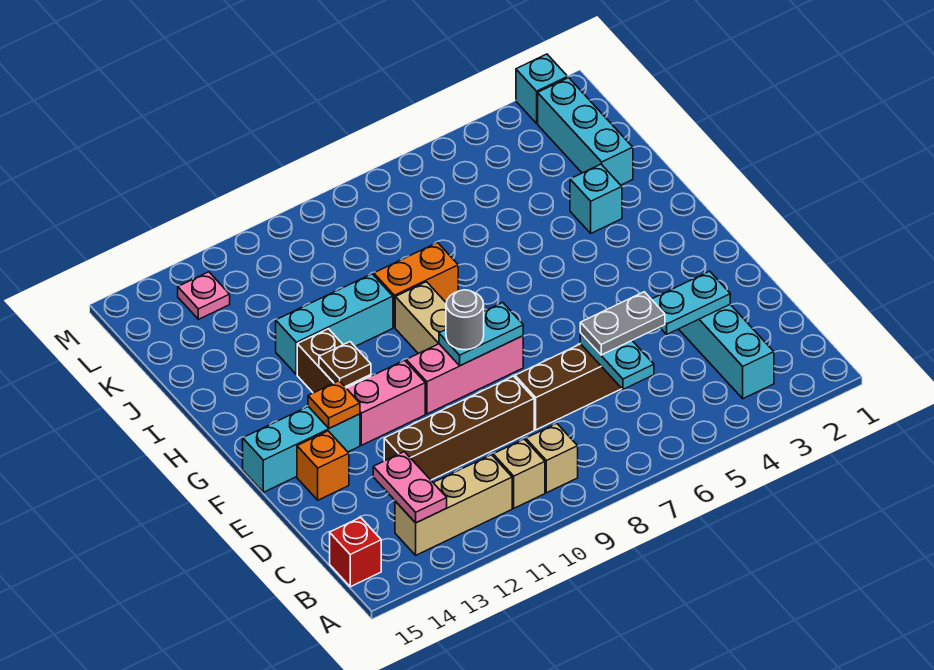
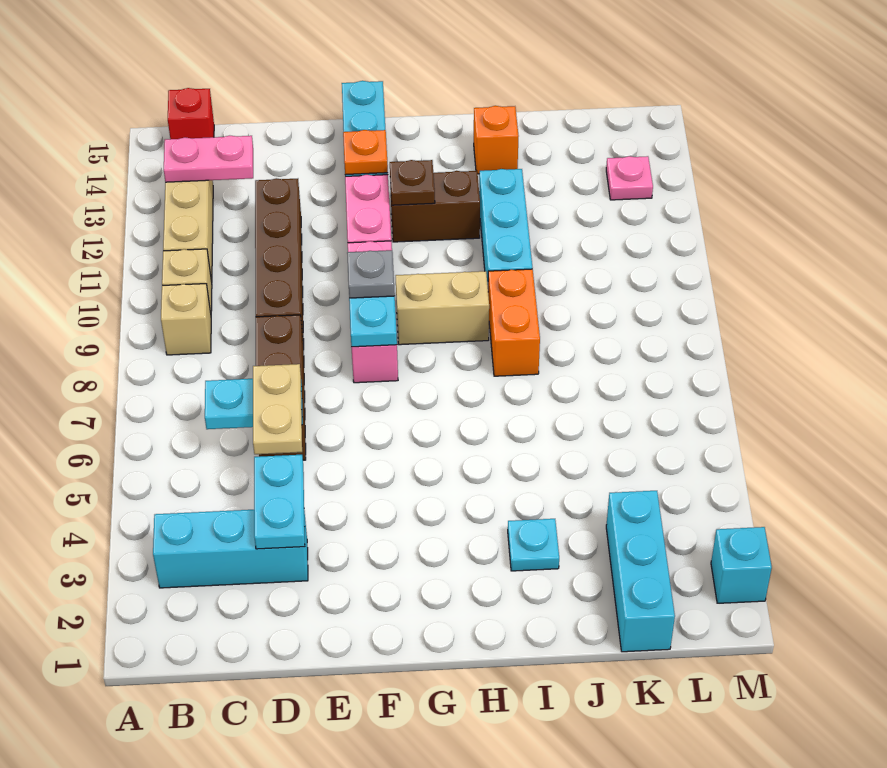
grey plate D5:D6 level 3 -> tan plate D5:D6 level 3
orange brick E14 level 1 -> orange brick I14 level 1
grey round brick F9 level 3 -> grey plate F9 level 3
cyan brick I3 level 1 -> cyan plate I3 level 1
cyan brick J2:L2 level 1 -> cyan brick K1:K3 level 1

